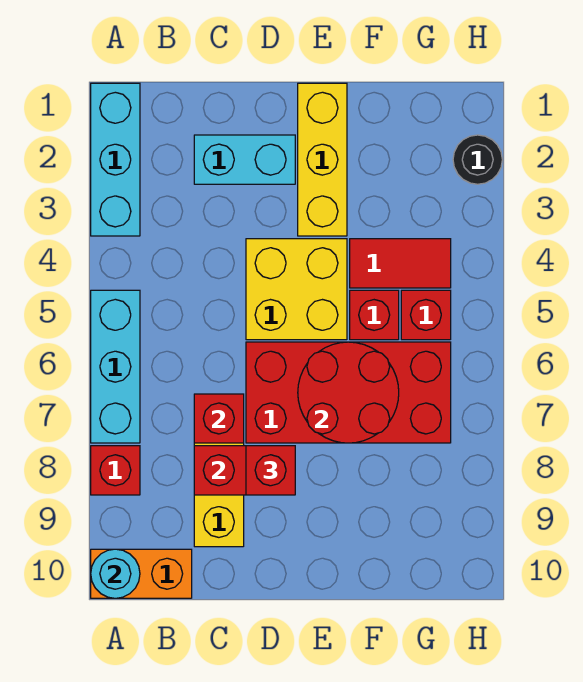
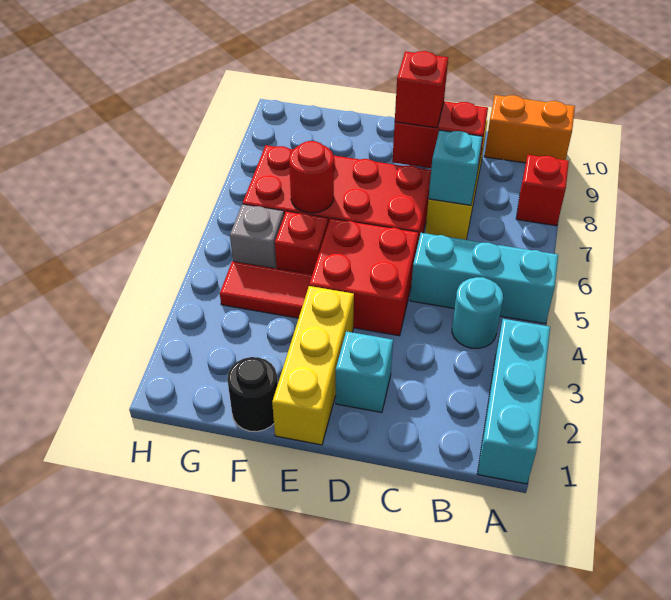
cyan brick A5:A7 level 1 -> cyan brick A5:C5 level 1
cyan round brick A10 level 2 -> cyan round brick B4 level 1
cyan brick C2:D2 level 1 -> cyan brick D2 level 1
red brick C7 level 2 -> cyan brick C7 level 2
yellow brick D4:E5 level 1 -> red brick D4:E5 level 1
red round brick E6:F7 level 2 -> red round brick F6 level 2
red brick G5 level 1 -> grey brick G5 level 1
black round brick H2 level 1 -> black round brick F1 level 1

